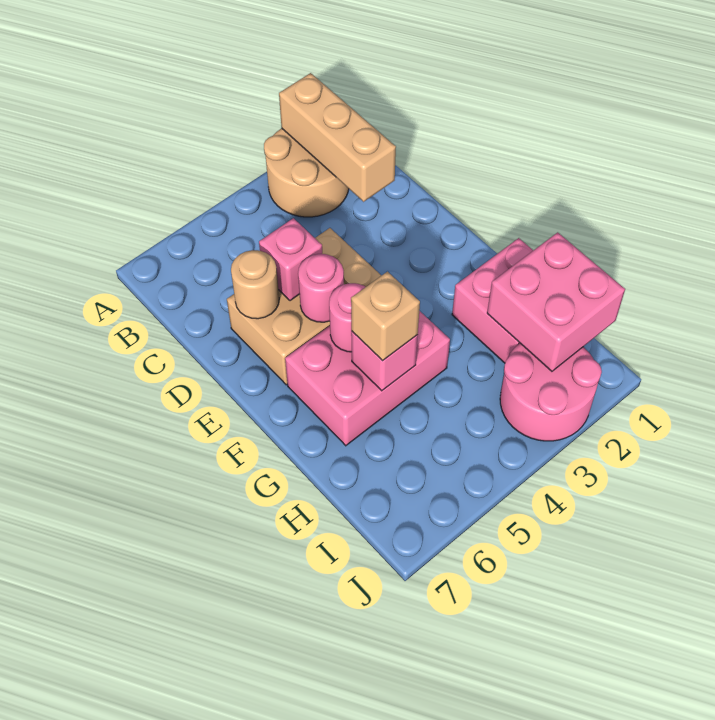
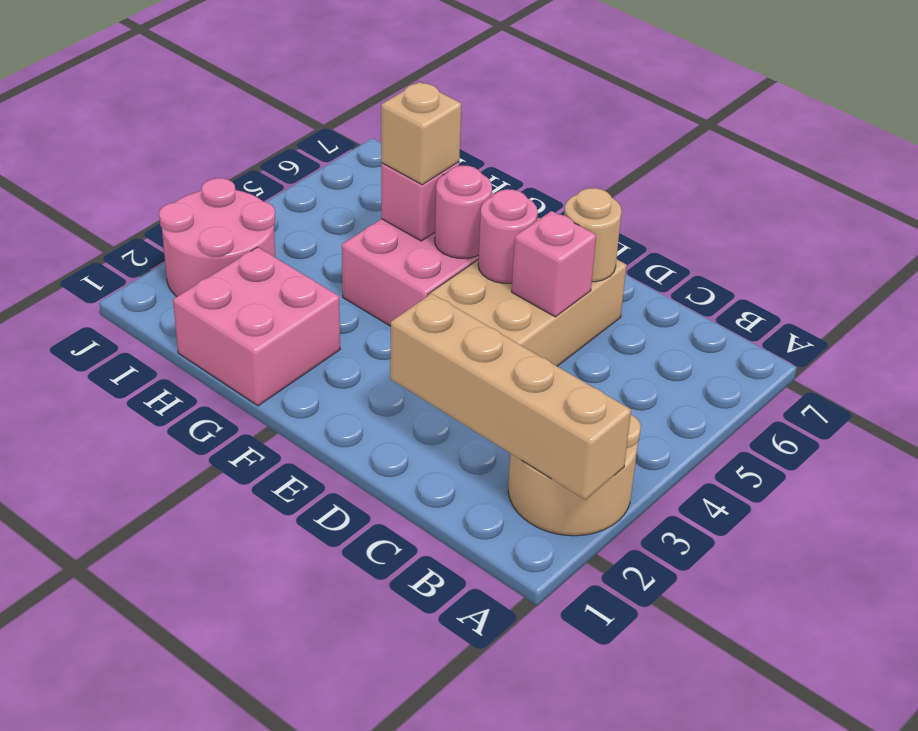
tan brick A2:C2 level 2 -> tan brick A2:D2 level 2
pink brick H1:I2 level 2 -> none

